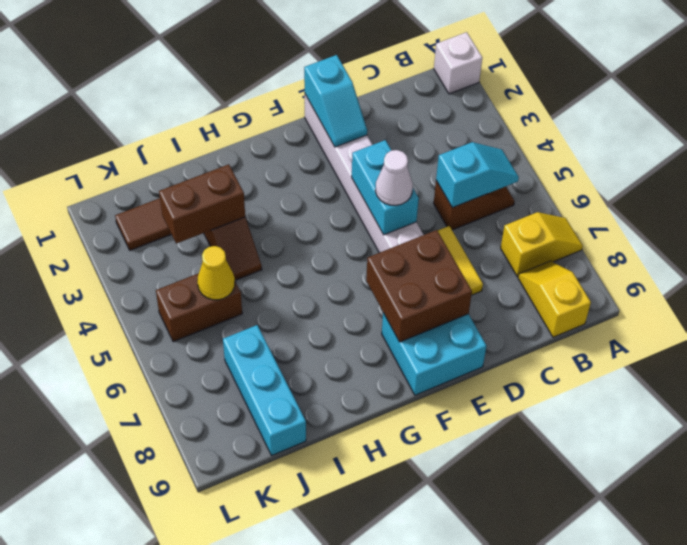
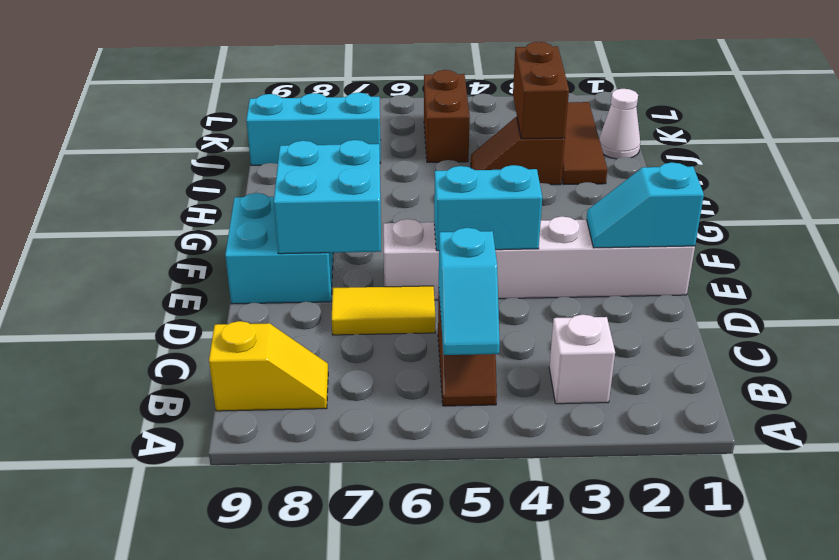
white brick A1 level 1 -> white brick B3 level 1
yellow slope A7:B7 level 1 top B -> none
white cone E5 level 3 -> white cone J1 level 1
brown brick E7:F8 level 2 -> cyan brick E7:F8 level 2
yellow cone J5 level 2 -> none

